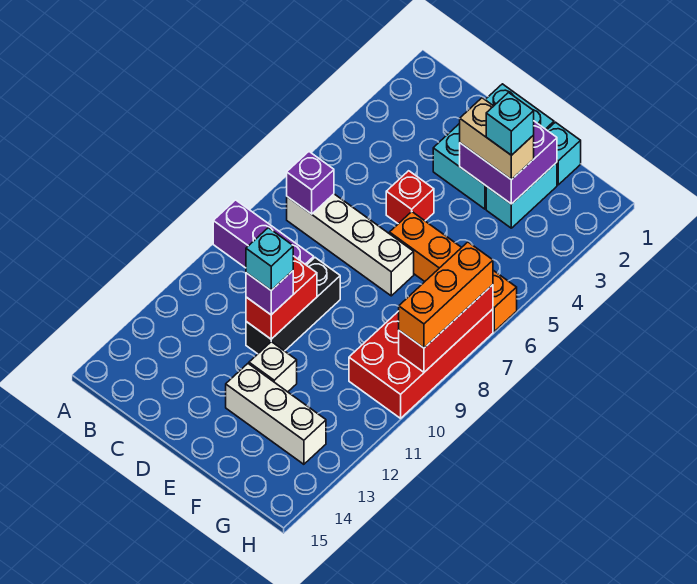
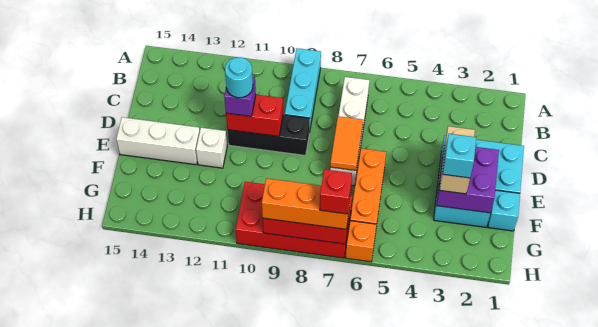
purple brick A9:C9 level 1 -> cyan brick A9:C9 level 1
purple brick B7 level 2 -> none
red brick D5 level 1 -> red brick H7 level 4
none -> orange tile D7:E7 level 2
cyan brick D11 level 4 -> cyan round brick D11 level 4
white brick E13:G13 level 1 -> white brick E13:E15 level 1

